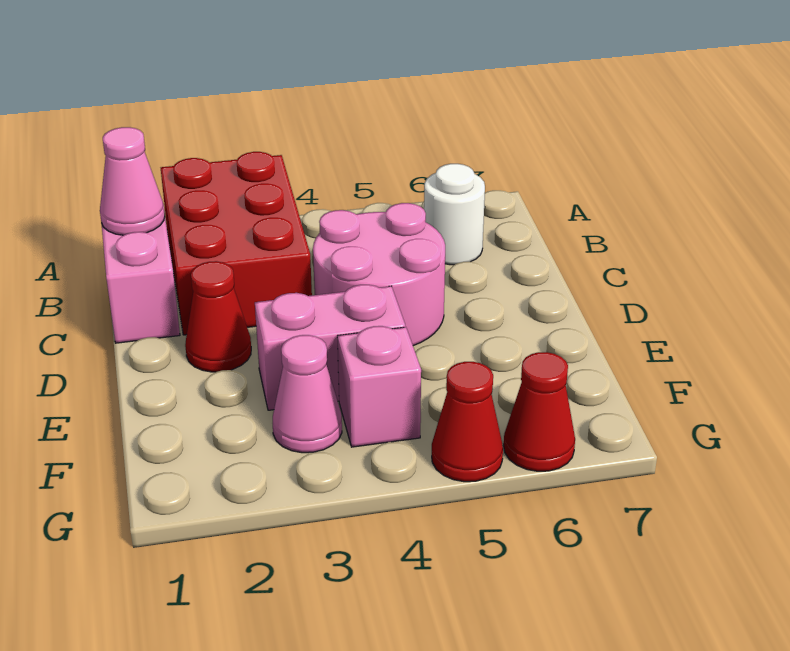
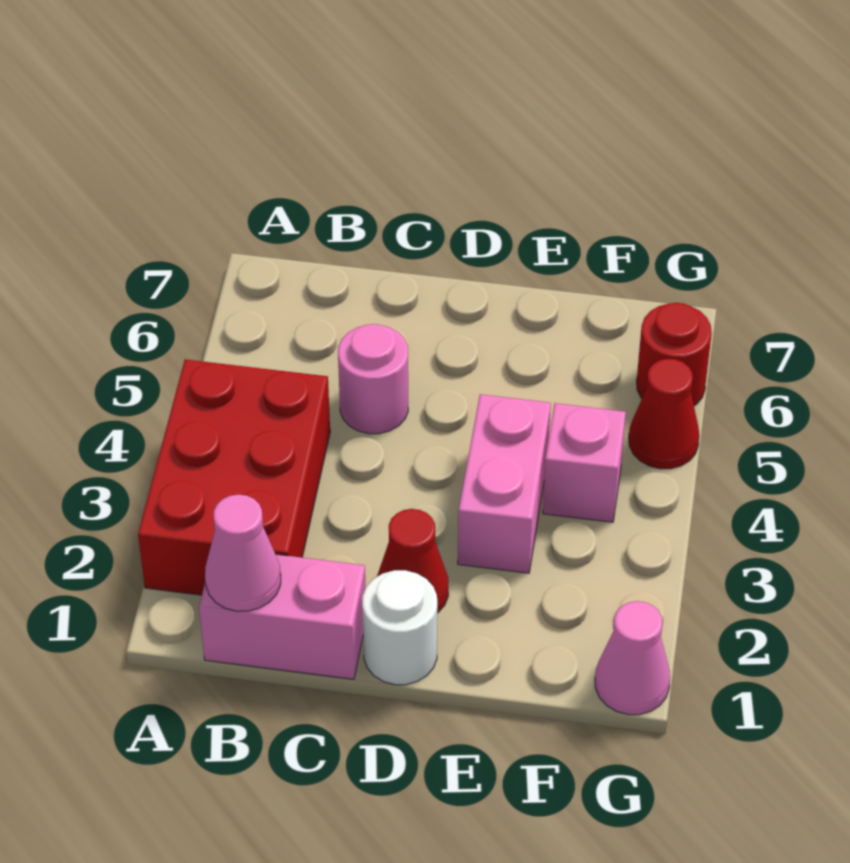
red brick A2:C3 level 1 -> red brick A2:B4 level 1
white round brick B6 level 1 -> white round brick D1 level 1
pink round brick C4:D5 level 1 -> pink round brick C5 level 1
pink cone F3 level 1 -> pink cone G1 level 1
red cone G6 level 1 -> red round brick G6 level 1

